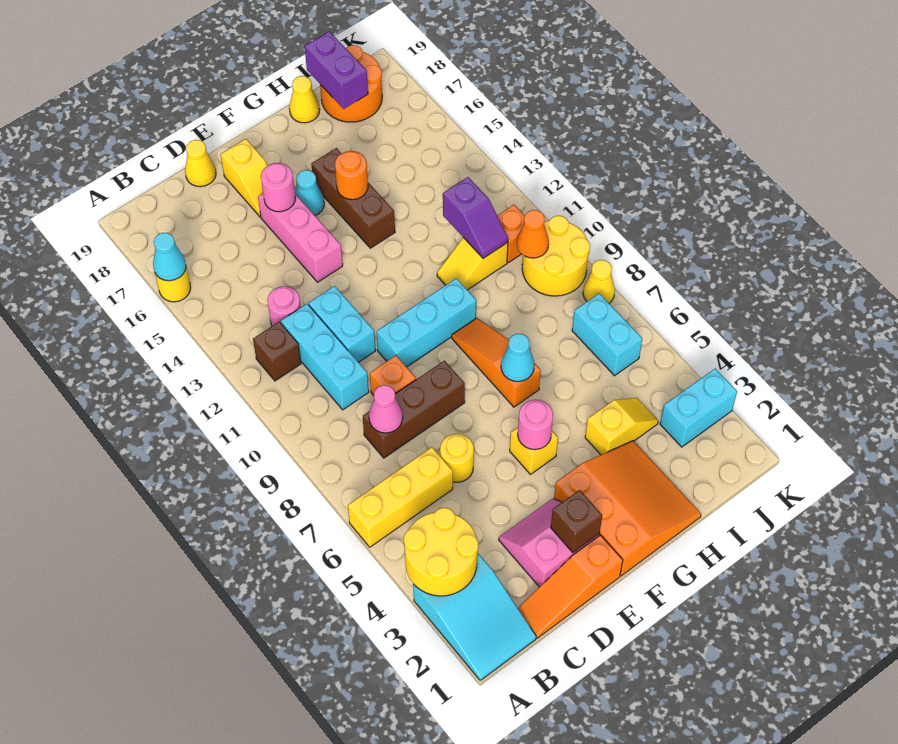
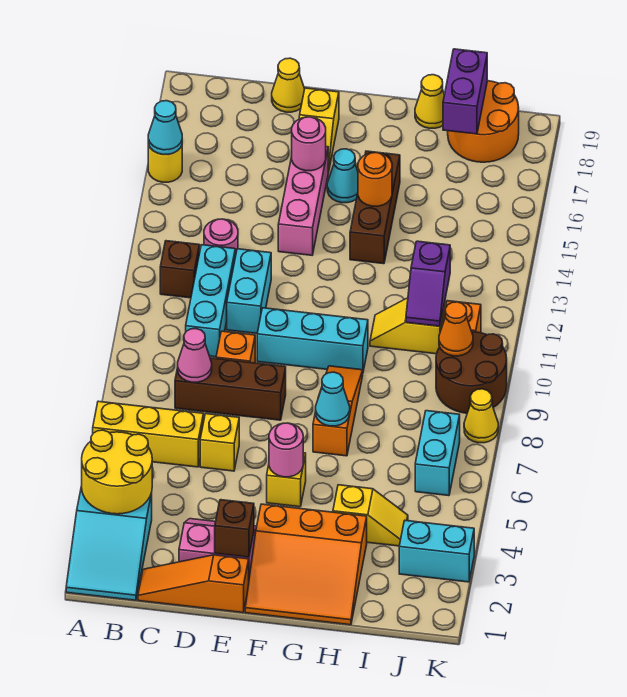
yellow round brick D6 level 1 -> yellow brick D6 level 1
orange slope F1:H3 level 1 top F -> orange slope F1:H3 level 1 top 3
yellow round brick J9:K10 level 1 -> brown round brick J9:K10 level 1

